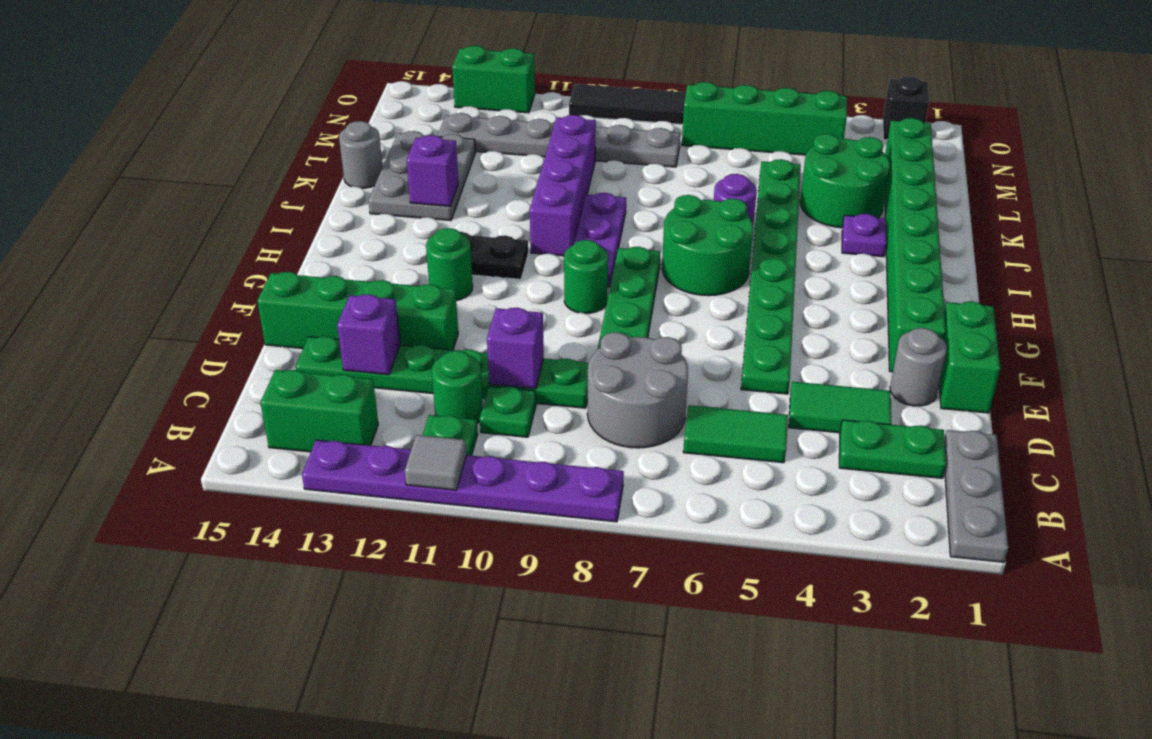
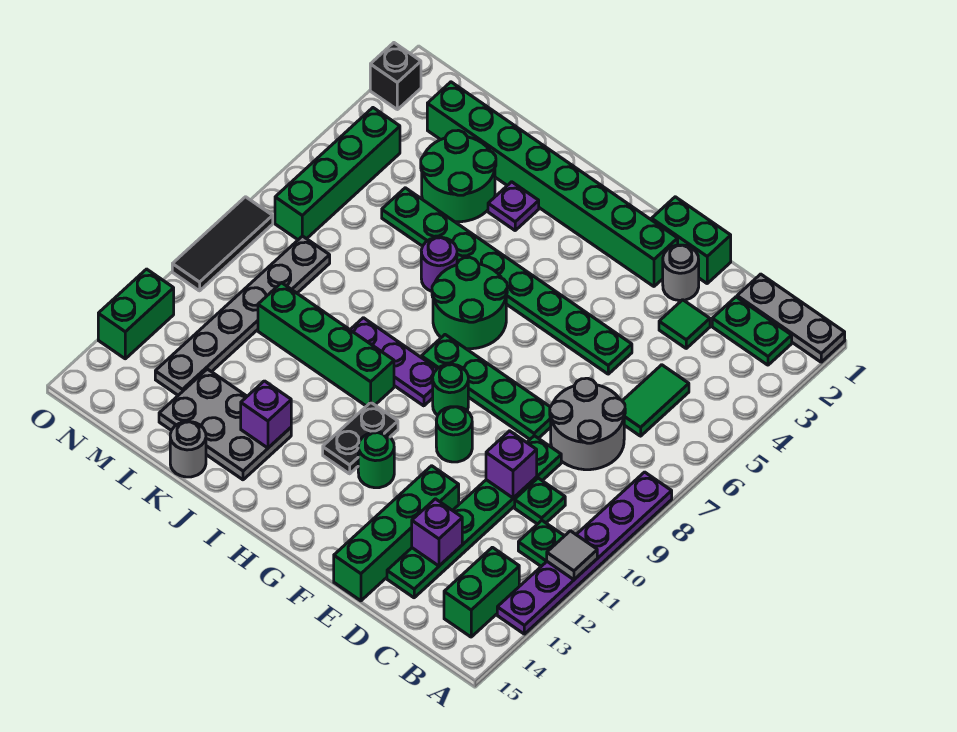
green plate C2:C3 level 1 -> green plate B2:C2 level 1
green round brick C11 level 1 -> green round brick F10 level 1
green tile D3:D4 level 1 -> green tile D3 level 1
purple brick I10:L10 level 1 -> green brick I10:L10 level 1

